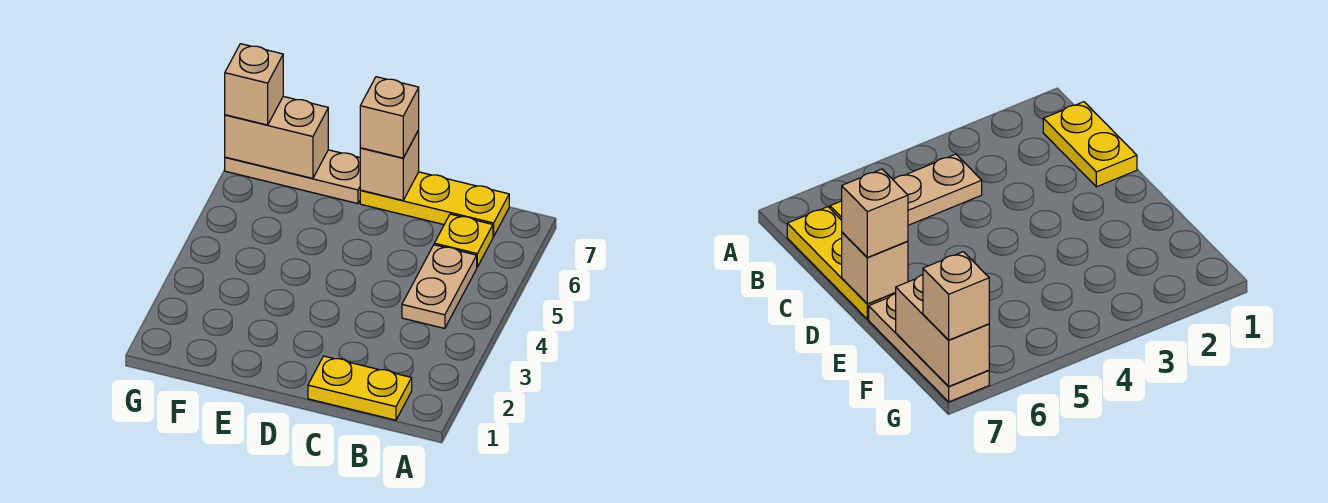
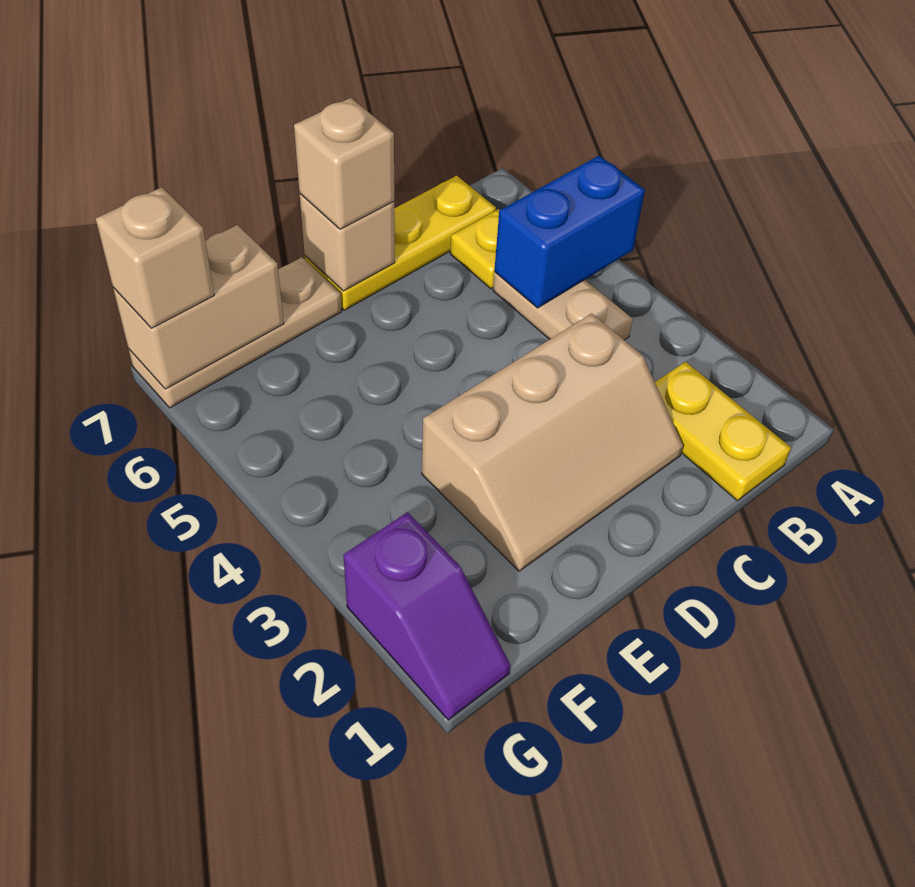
none -> blue brick A5:B5 level 2
yellow plate B1:C1 level 1 -> yellow plate B1:B2 level 1
none -> tan slope C2:E3 level 1 top 3
none -> purple slope G1:G2 level 1 top 2

